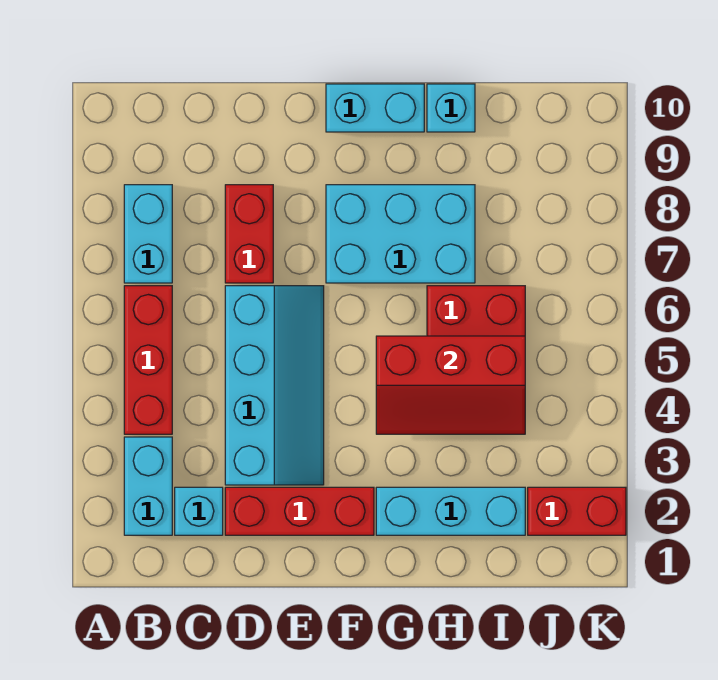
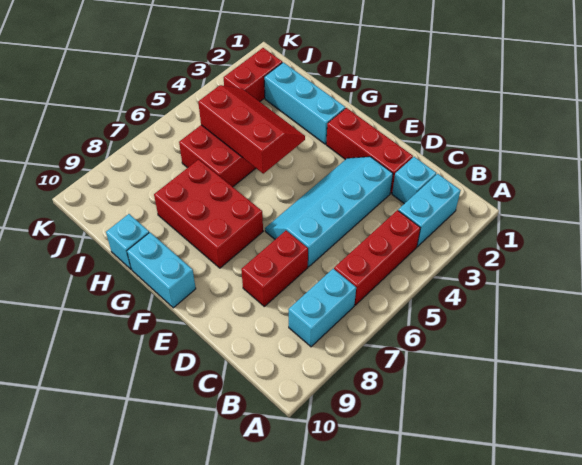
cyan brick F7:H8 level 1 -> red brick F7:H8 level 1
red brick J2:K2 level 1 -> red brick J2:J3 level 1

